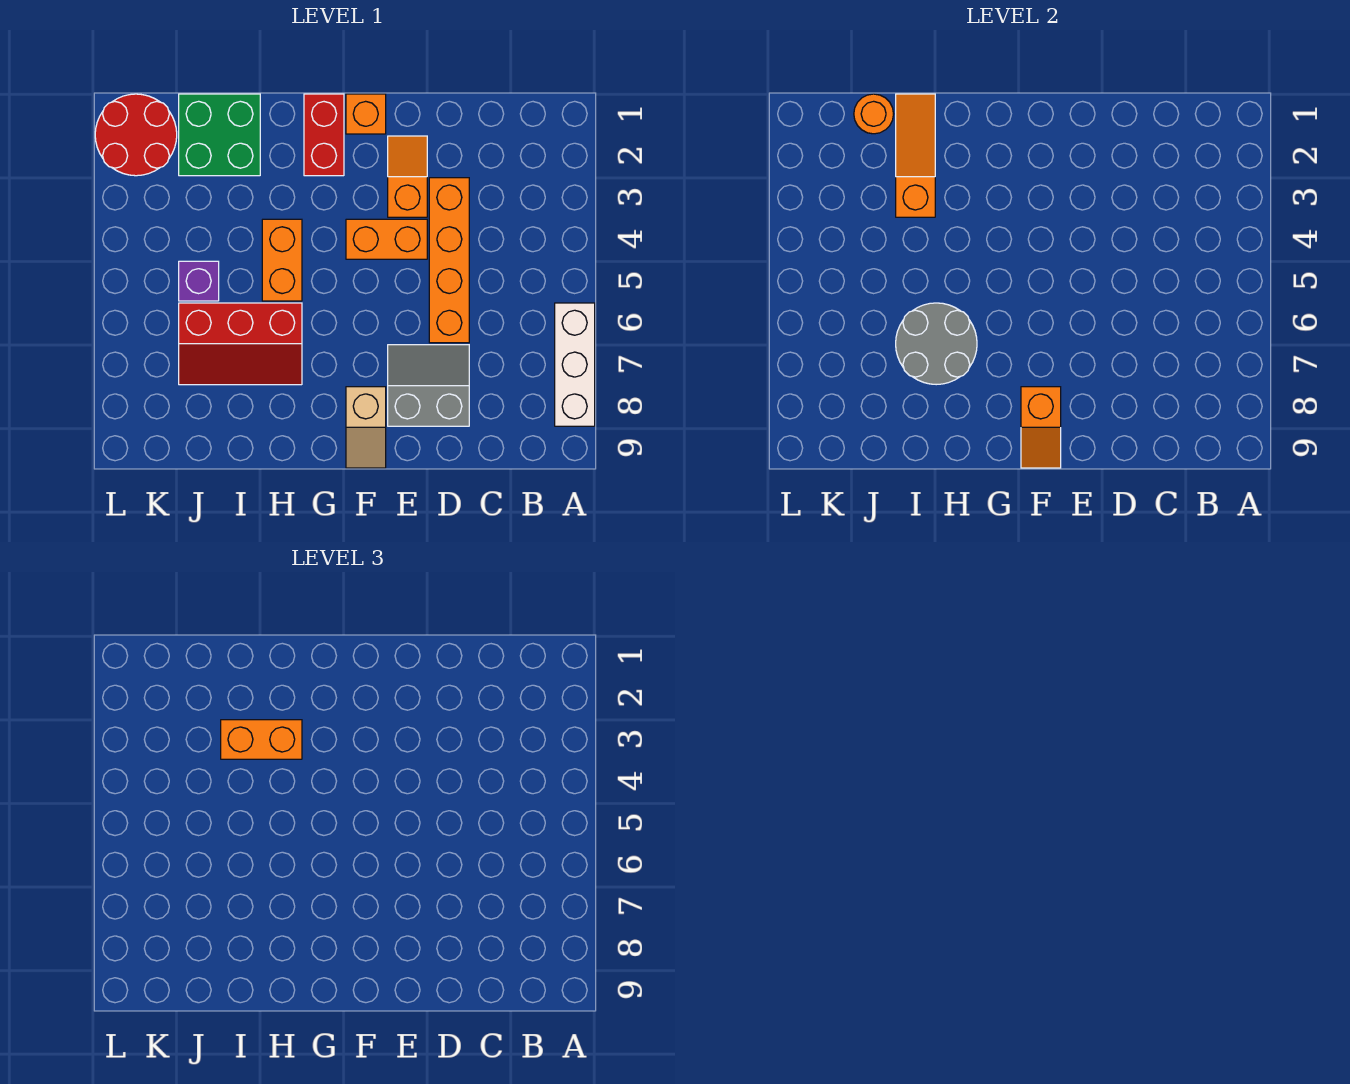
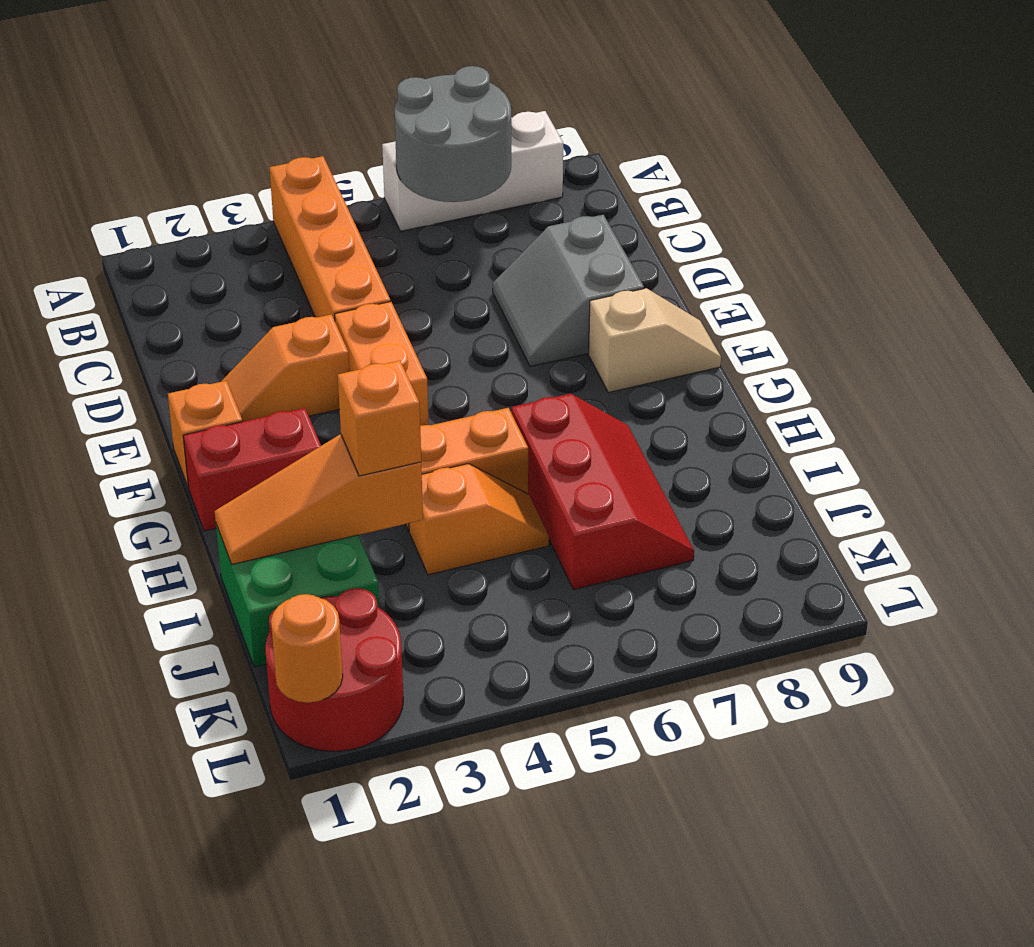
orange brick D3:D6 level 1 -> orange brick A4:D4 level 1
orange slope F8:F9 level 2 top 8 -> orange slope I4:I5 level 1 top 4
orange brick H3:I3 level 3 -> orange brick I3 level 3
grey round brick H6:I7 level 2 -> grey round brick A6:B7 level 2
orange round brick J1 level 2 -> orange round brick L1 level 2
purple brick J5 level 1 -> none

